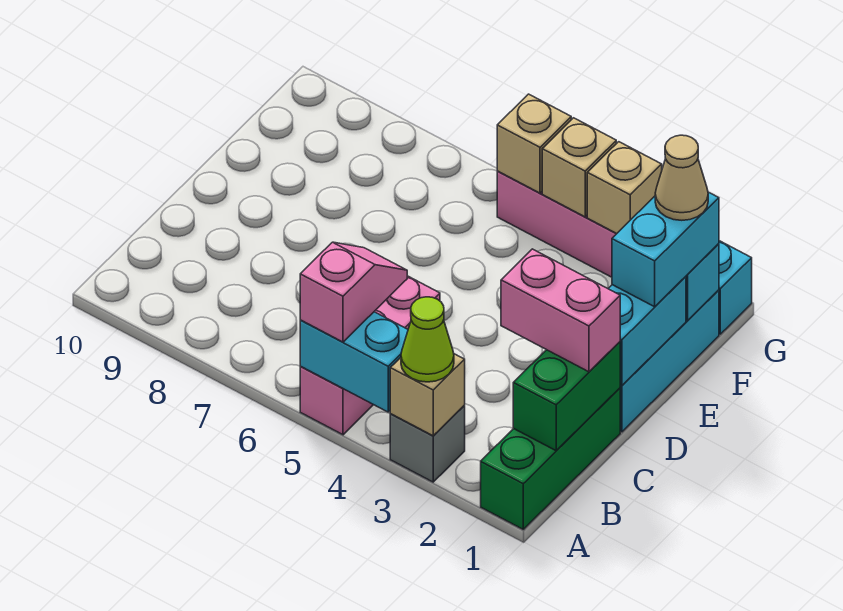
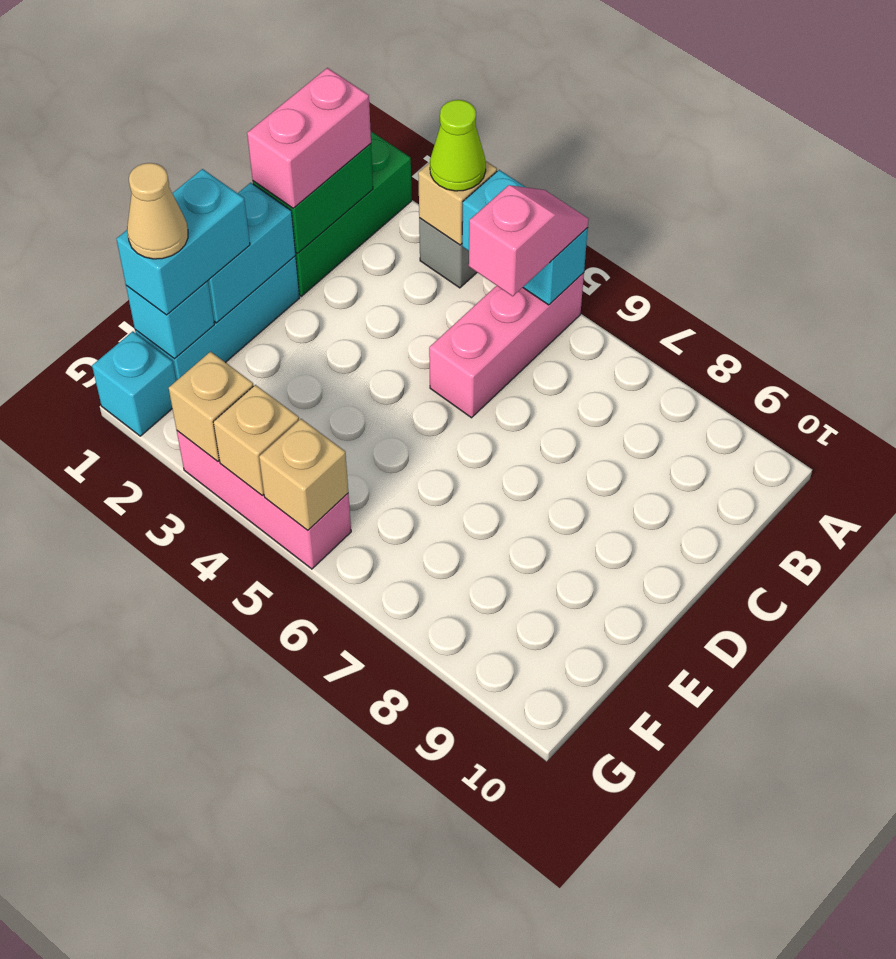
pink slope A5:B5 level 3 top A -> pink slope A5:B5 level 3 top B
pink brick C1:C2 level 3 -> pink brick B1:C1 level 3

